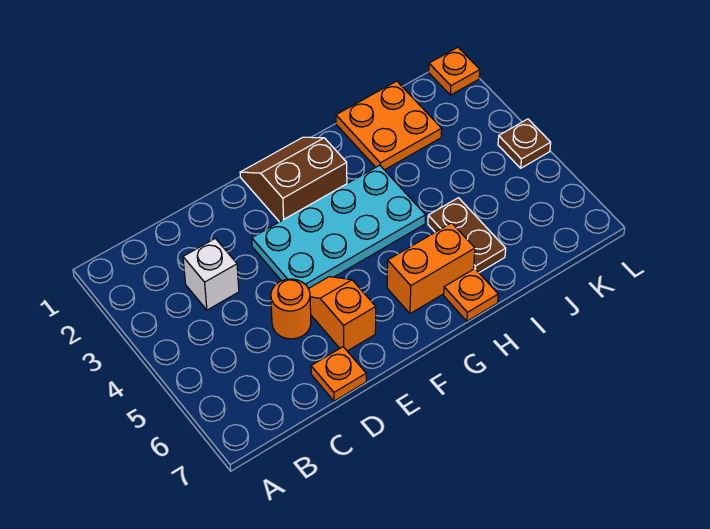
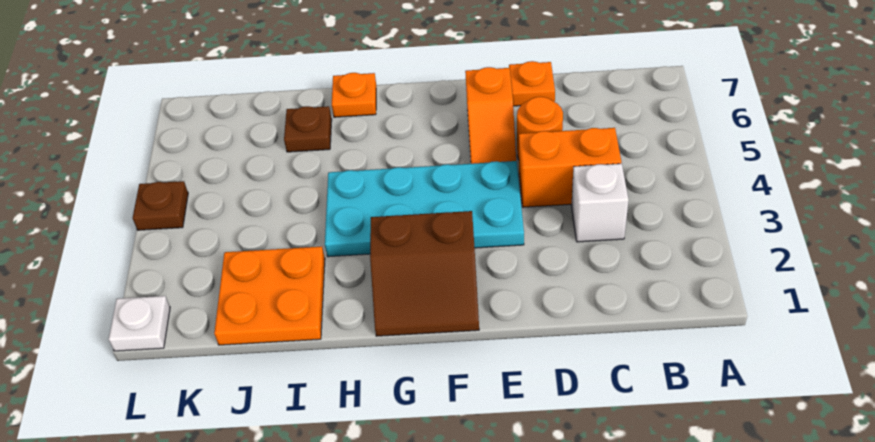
orange brick G6:H6 level 1 -> orange brick C4:D4 level 1
brown plate I5:I6 level 1 -> brown plate I6 level 1
orange plate L1 level 1 -> white plate L1 level 1

